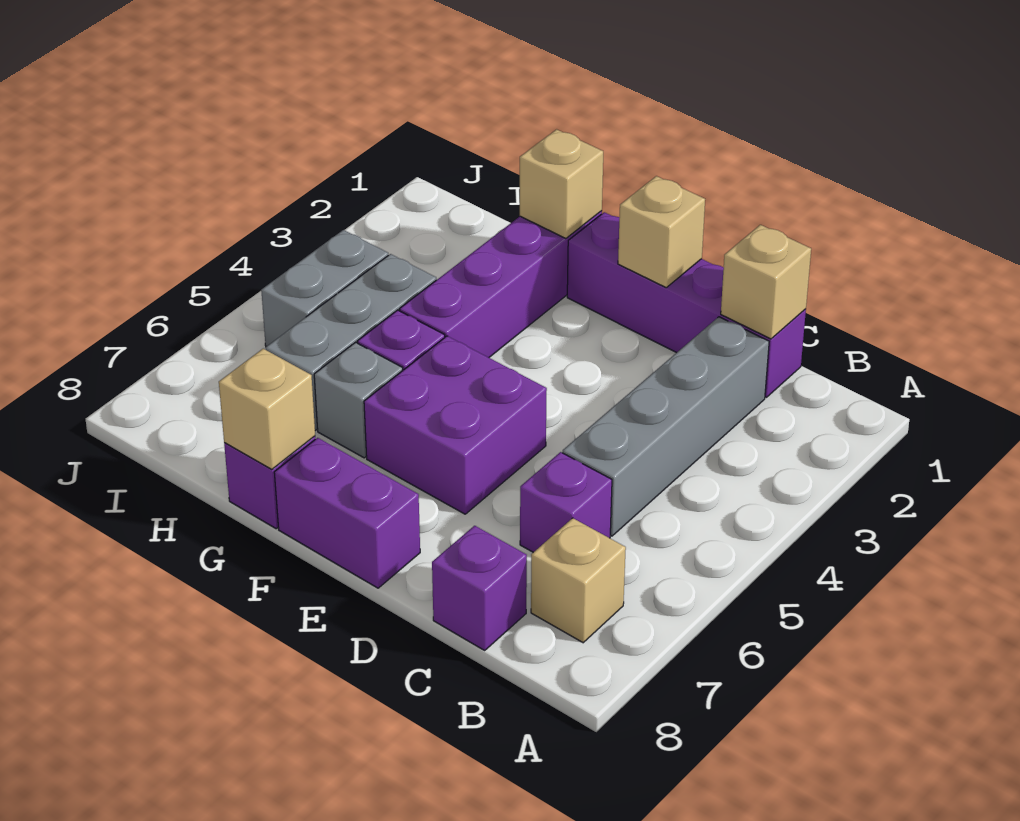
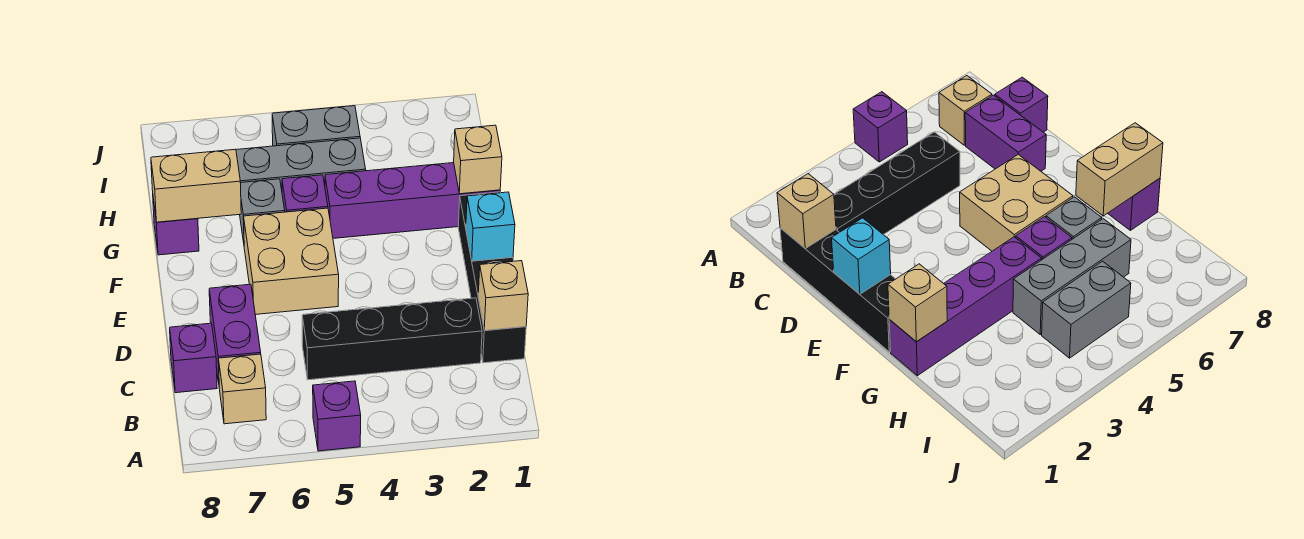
purple brick C1:F1 level 1 -> black brick C1:F1 level 1
grey brick C2:C5 level 1 -> black brick C2:C5 level 1
purple brick C6 level 1 -> purple brick A5 level 1
tan brick E1 level 2 -> cyan brick E1 level 2
purple brick E5:F6 level 1 -> tan brick E5:F6 level 1
purple brick E8:F8 level 1 -> purple brick C7:D7 level 1
tan brick G8 level 2 -> tan brick G7:G8 level 2

